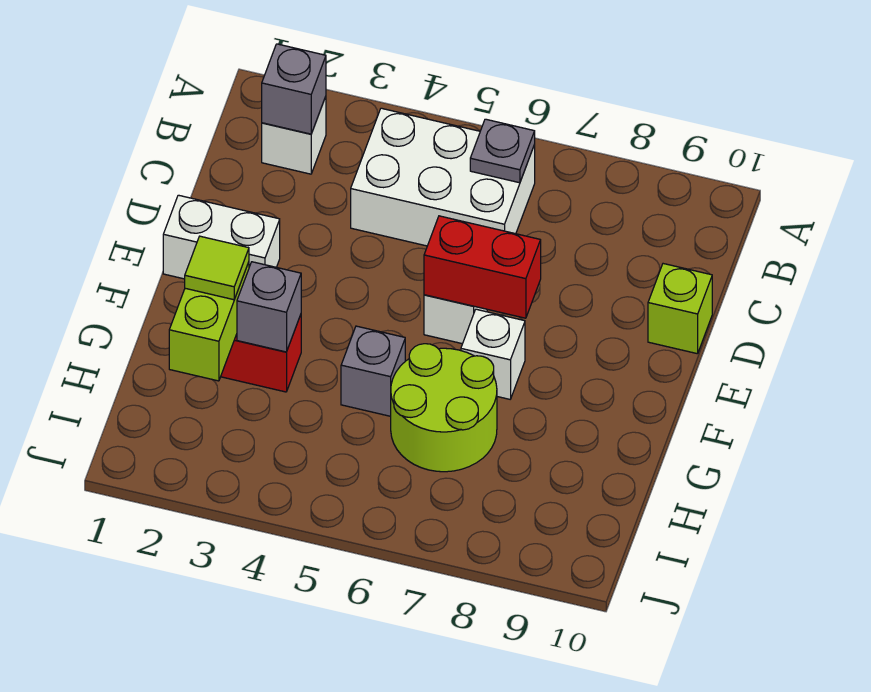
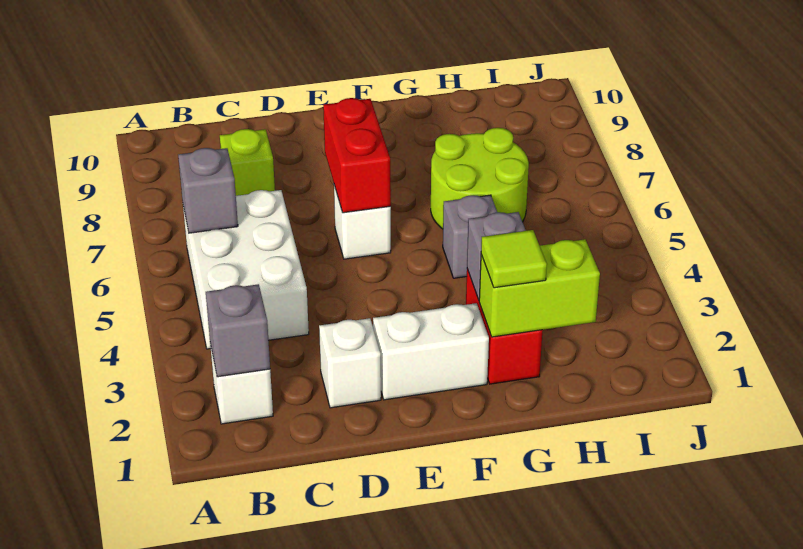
grey plate B6 level 2 -> grey brick B6 level 2
lime brick D10 level 1 -> lime brick C8 level 1
white brick E1:E2 level 1 -> white brick E2:F2 level 1
white brick F7 level 1 -> white brick D2 level 1

